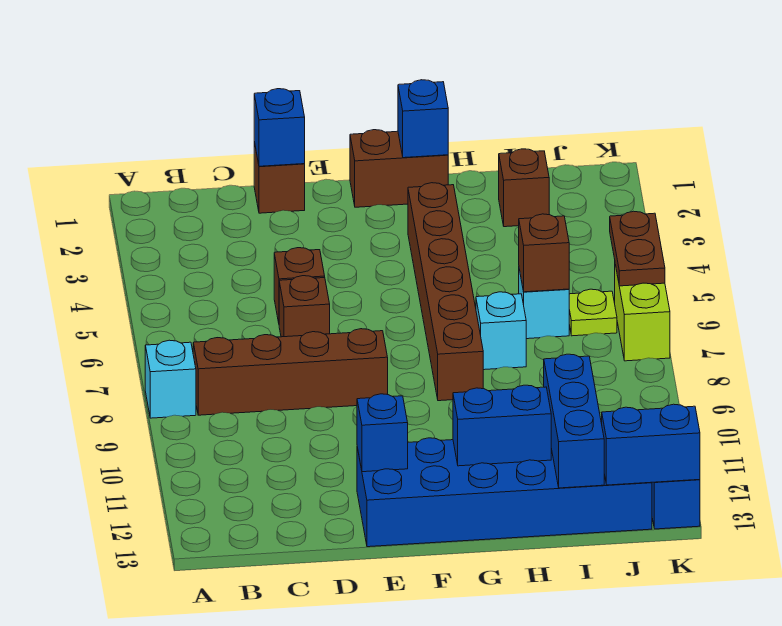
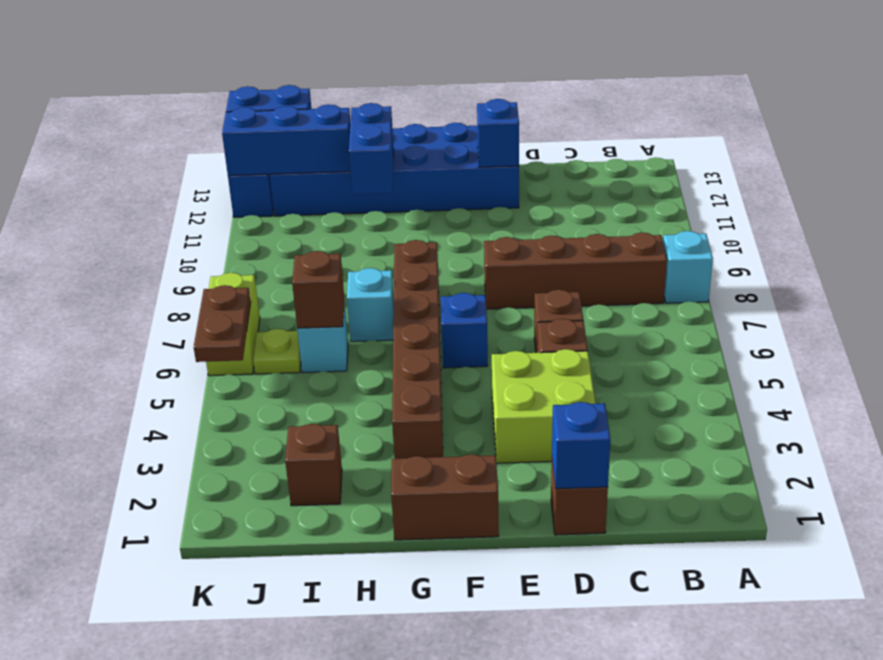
none -> lime brick D3:E4 level 1
blue brick G1 level 2 -> blue brick F6 level 1
blue brick G12:H12 level 2 -> blue brick H11:H12 level 2
blue brick I11:I13 level 2 -> blue brick I12:K12 level 2

